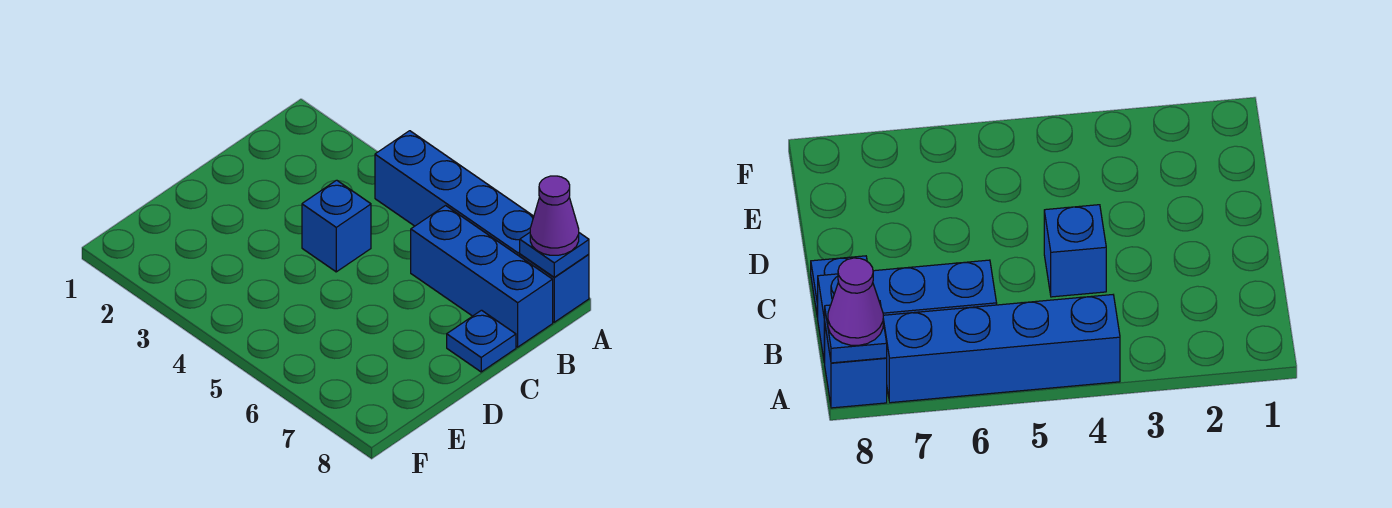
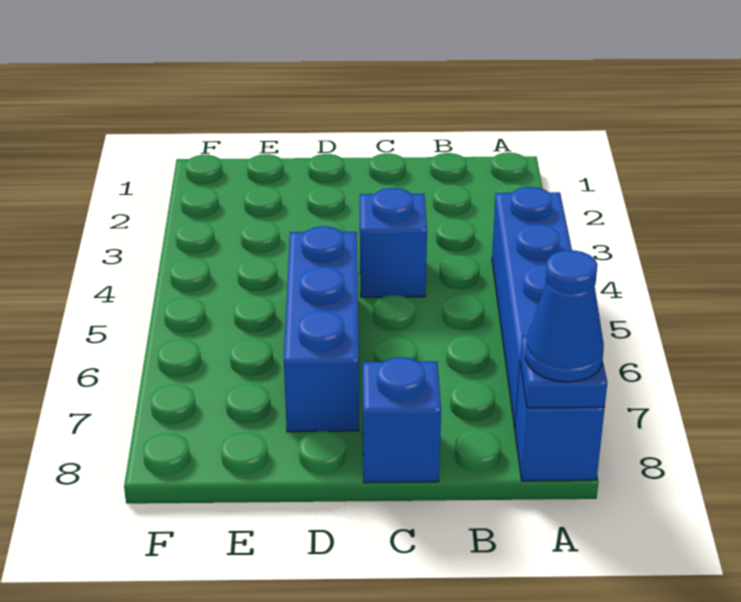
purple cone A8 level 3 -> blue cone A8 level 3
blue brick B6:B8 level 1 -> blue brick D5:D7 level 1
blue plate C8 level 1 -> blue brick C8 level 1

